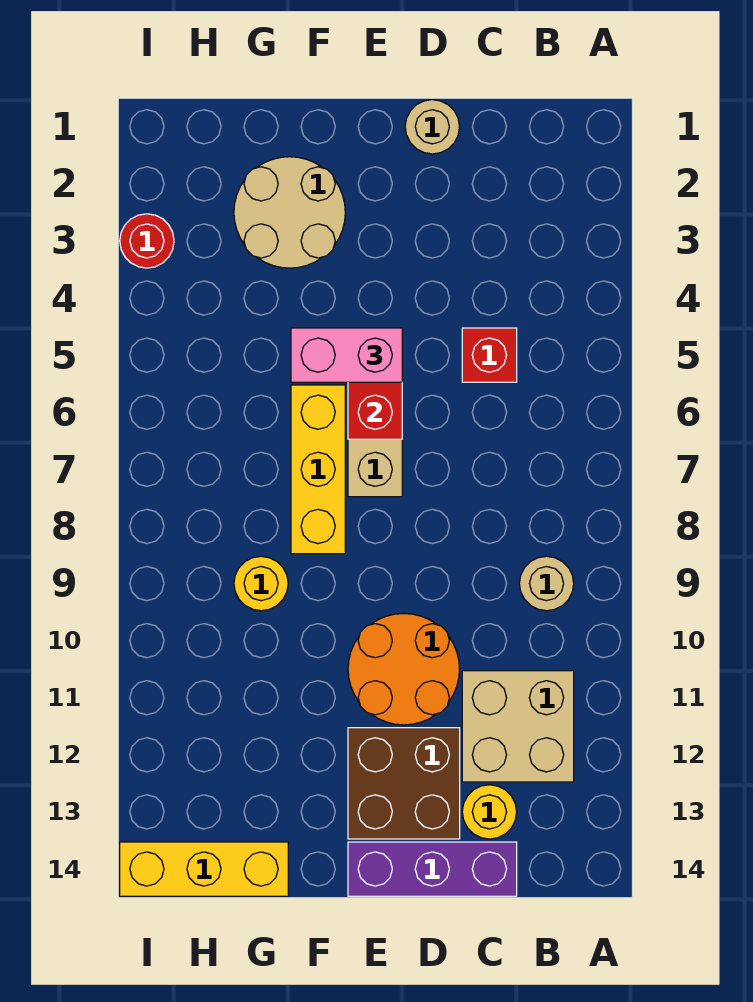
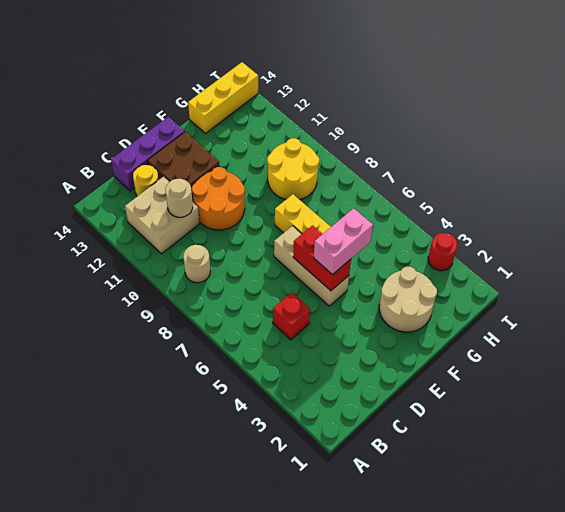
tan round brick D1 level 1 -> tan round brick C11 level 2
yellow round brick G9 level 1 -> yellow round brick G9:H10 level 1

